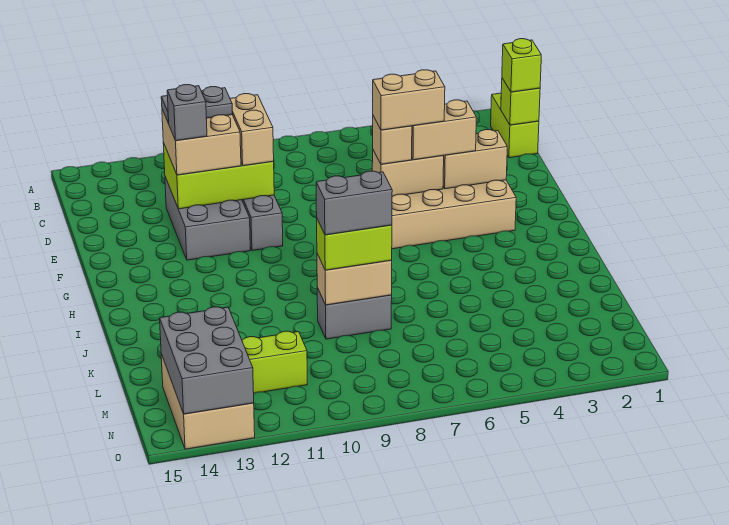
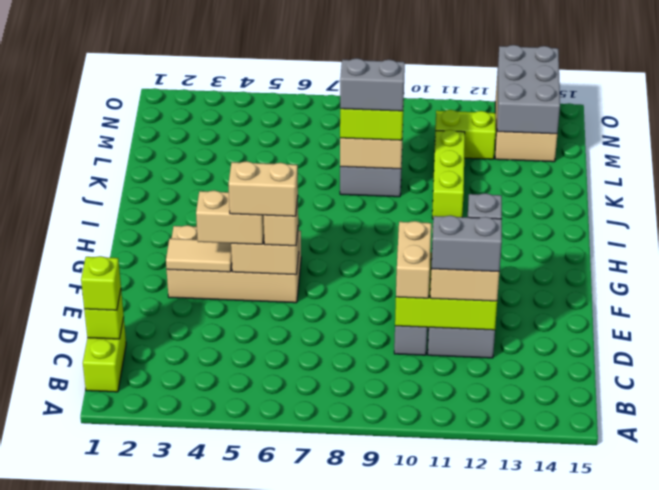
grey plate D11:D12 level 4 -> grey brick D11:D12 level 4
tan brick F3:F4 level 2 -> tan tile F3:F4 level 2
none -> lime brick J11:L11 level 1

